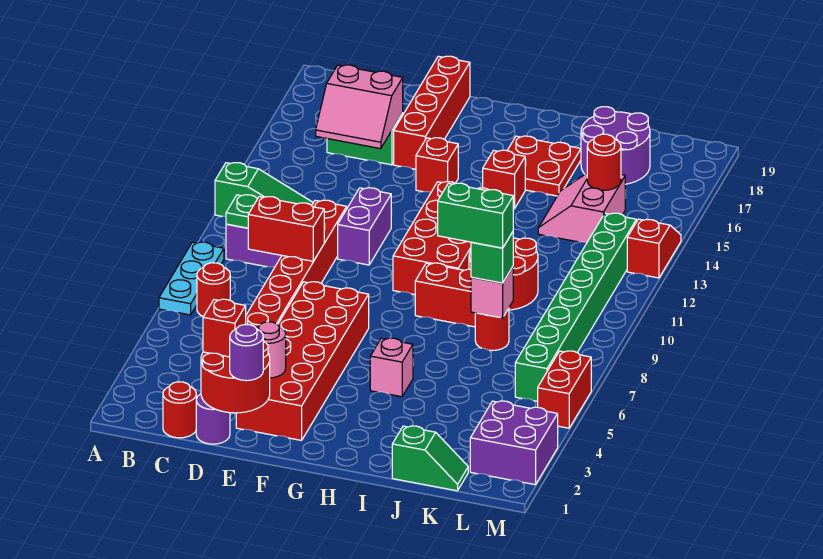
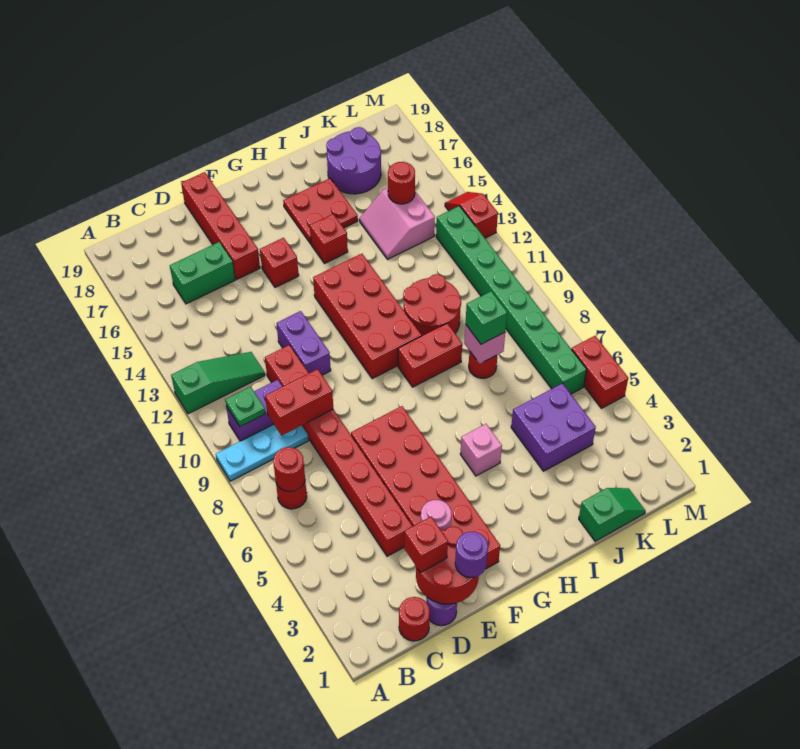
cyan plate A7:A9 level 1 -> cyan plate A9:C9 level 1
none -> red round brick B7 level 2
pink slope C15:D16 level 2 top 16 -> none
green brick I8:J8 level 4 -> none
purple brick L2:M3 level 1 -> purple brick J4:K5 level 1

